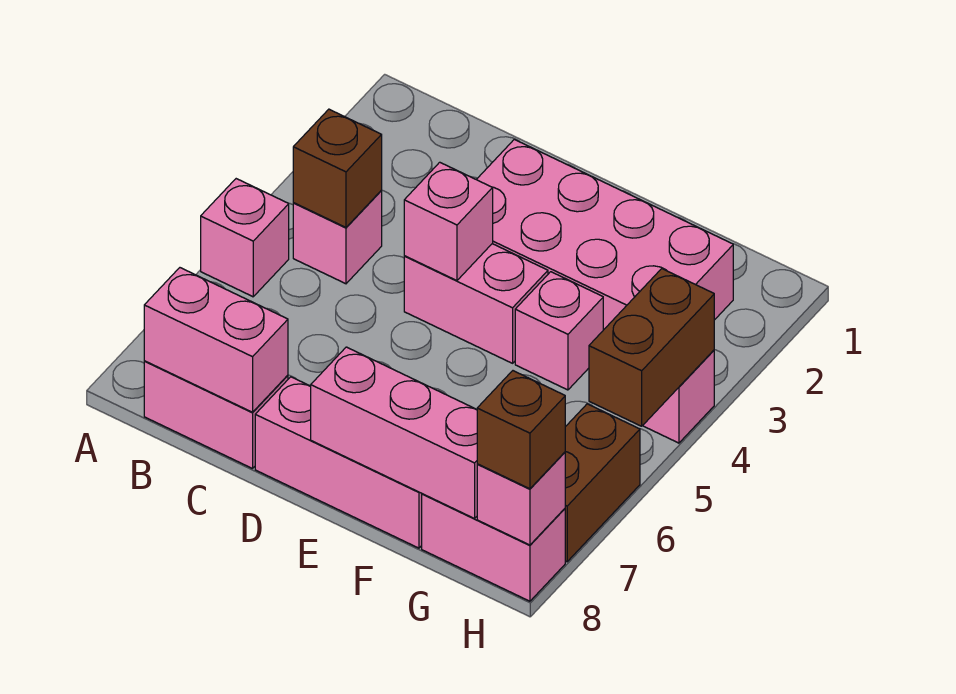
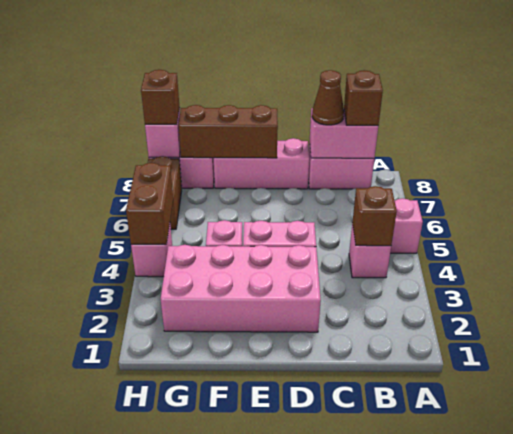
none -> brown brick B8 level 3
none -> brown cone C8 level 3
pink brick D4 level 2 -> none
pink brick E8:G8 level 2 -> brown brick E8:G8 level 2

